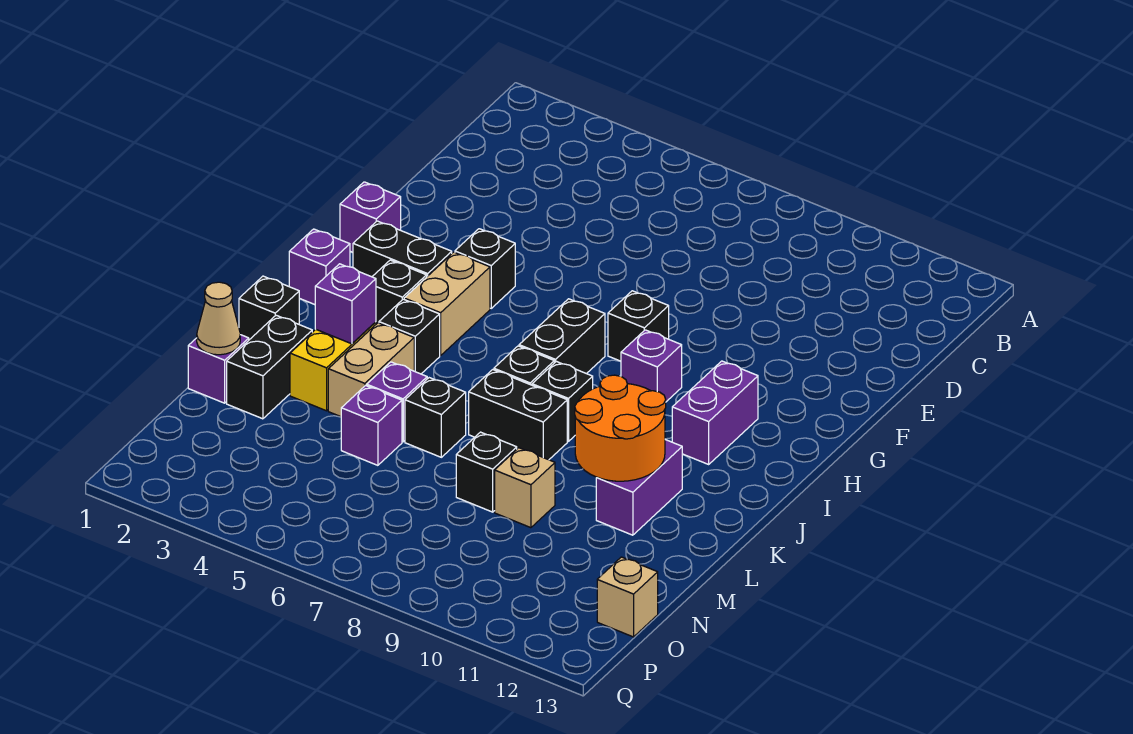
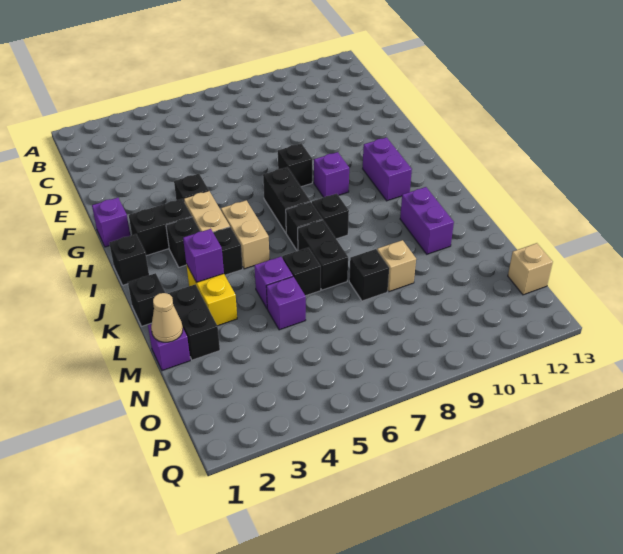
purple brick I1 level 1 -> black brick I1 level 1
tan brick K4:L4 level 1 -> tan brick I5:J5 level 1
black brick K7:K8 level 1 -> black brick K7:L7 level 1
orange round brick K10:L11 level 2 -> none

